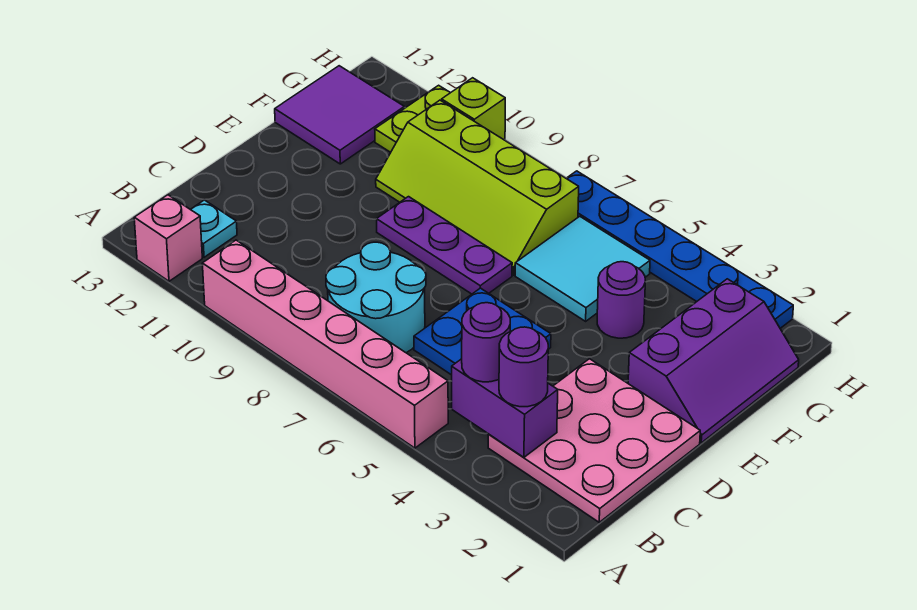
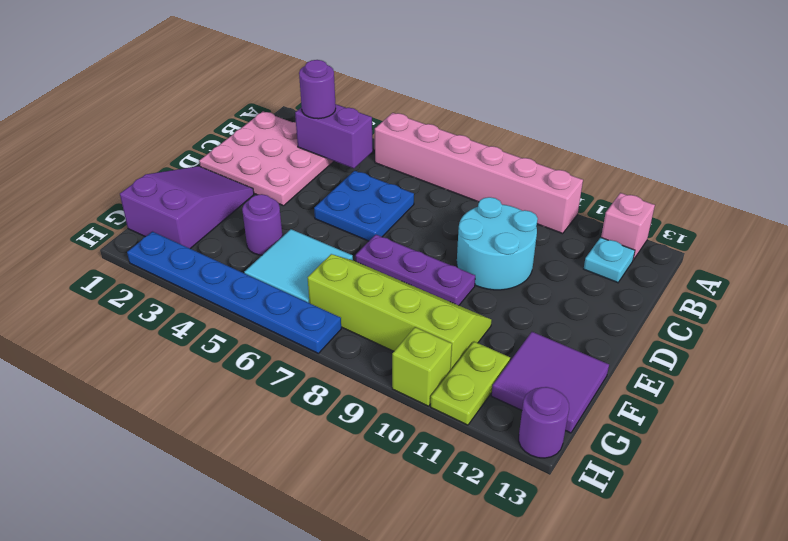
purple round brick B4 level 3 -> purple round brick H13 level 1
cyan round brick B7:C8 level 1 -> cyan round brick C9:D10 level 1
purple slope E1:G2 level 1 top 2 -> purple slope E1:G2 level 1 top G

